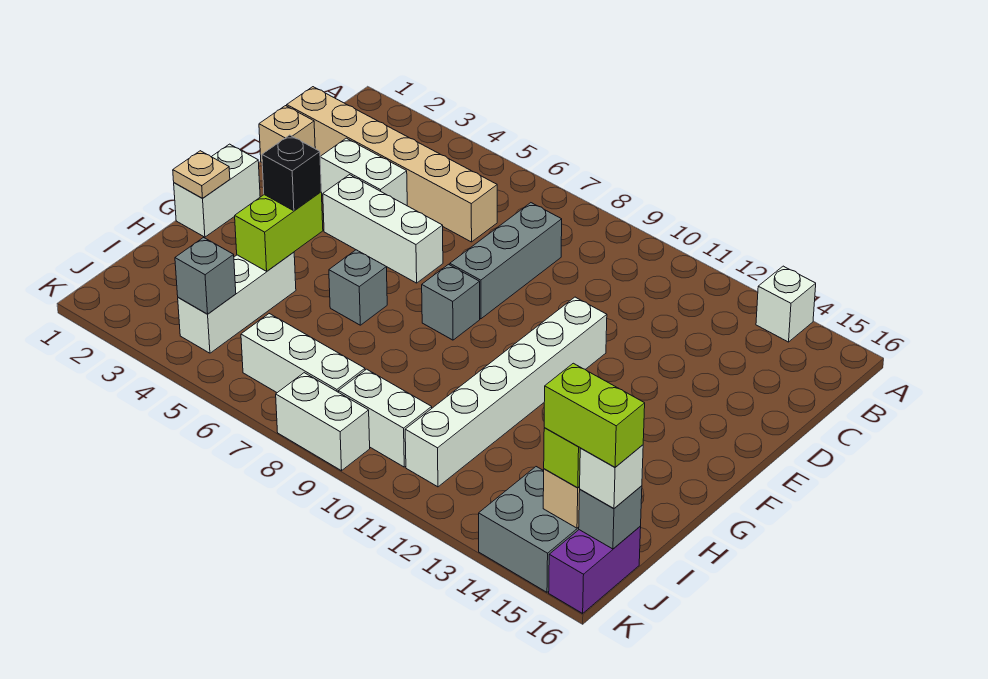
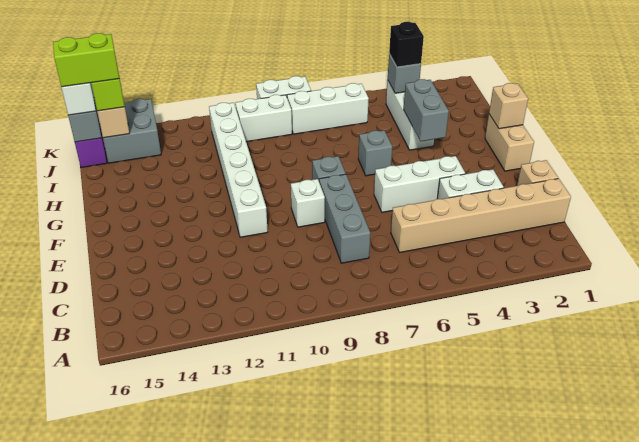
white brick A14 level 1 -> white brick E9 level 1
white brick F1:G1 level 1 -> tan brick F1:G1 level 1
tan plate G1 level 2 -> tan brick G1 level 2
lime brick G4:H4 level 2 -> grey brick G4:H4 level 2
black brick G4 level 3 -> black brick J4 level 3

